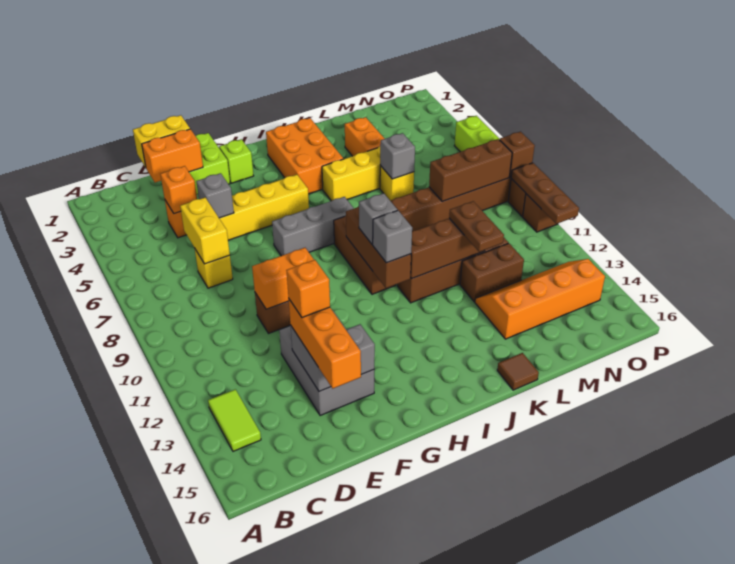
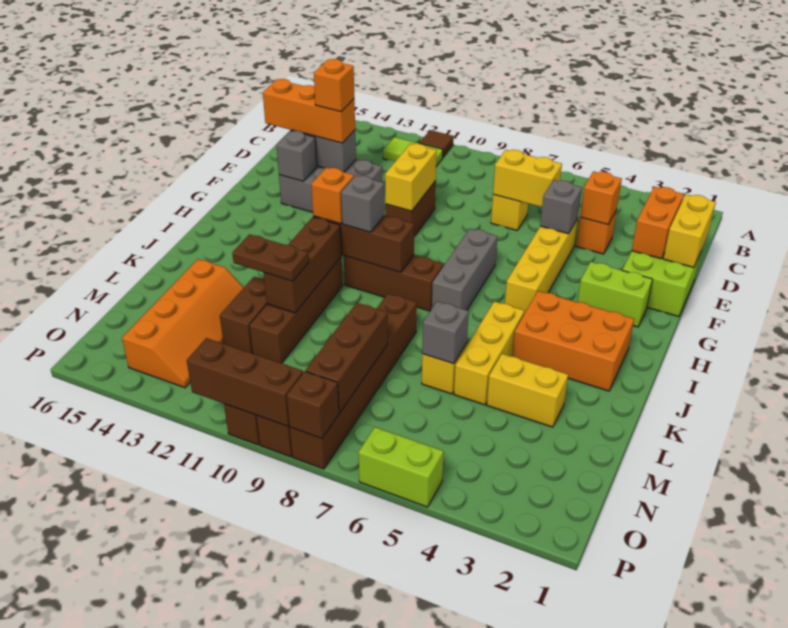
lime tile B13:B14 level 1 -> lime tile B11:B12 level 1
orange brick E10:F10 level 2 -> yellow brick E10:F10 level 2
lime brick G2 level 1 -> lime brick G2:G3 level 1
grey brick I11 level 3 -> orange brick I11 level 3
brown tile K16 level 1 -> brown tile A11 level 1
orange brick L3:L4 level 1 -> yellow brick L3:L4 level 1
brown plate P9:P11 level 2 -> brown brick P9:P11 level 2

